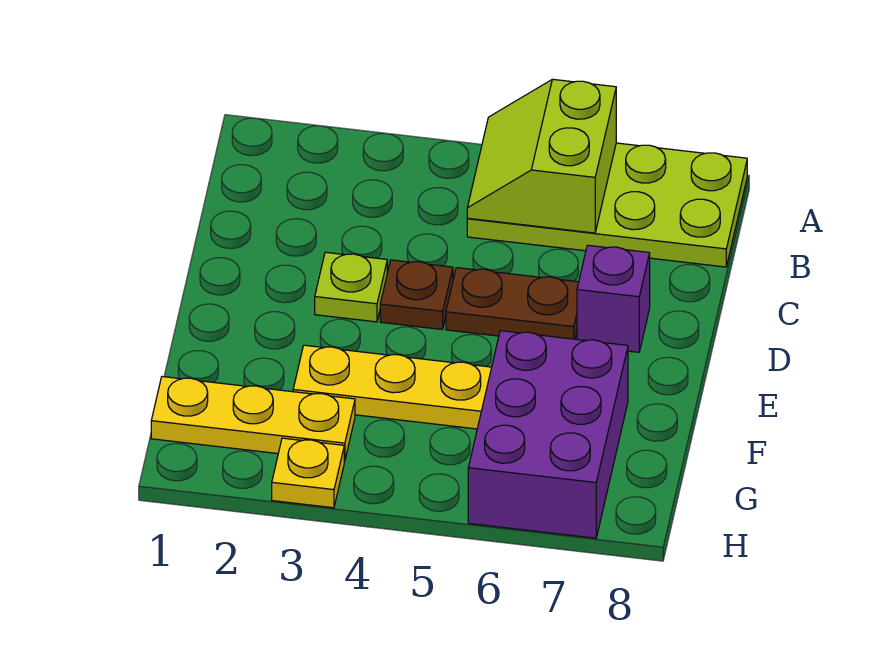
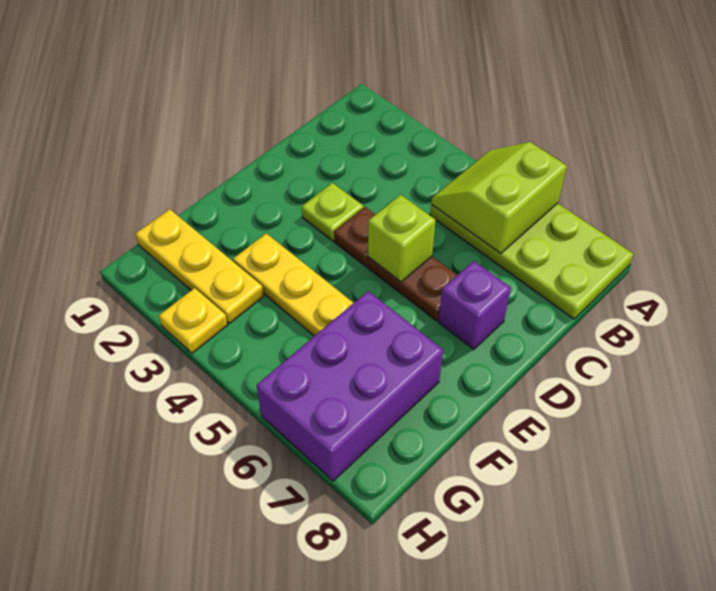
none -> lime brick D5 level 2

